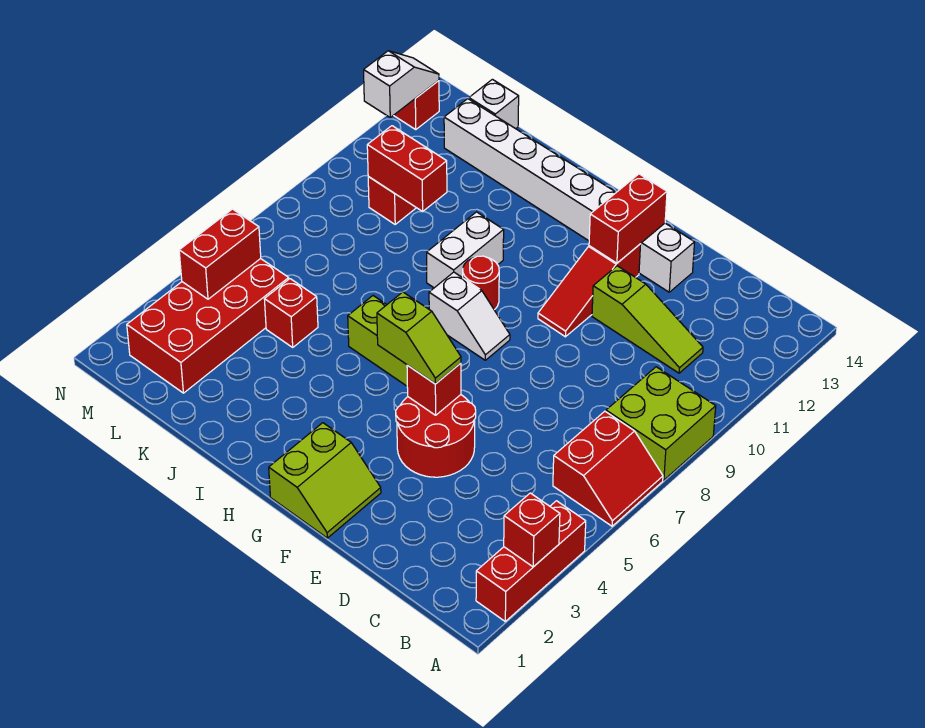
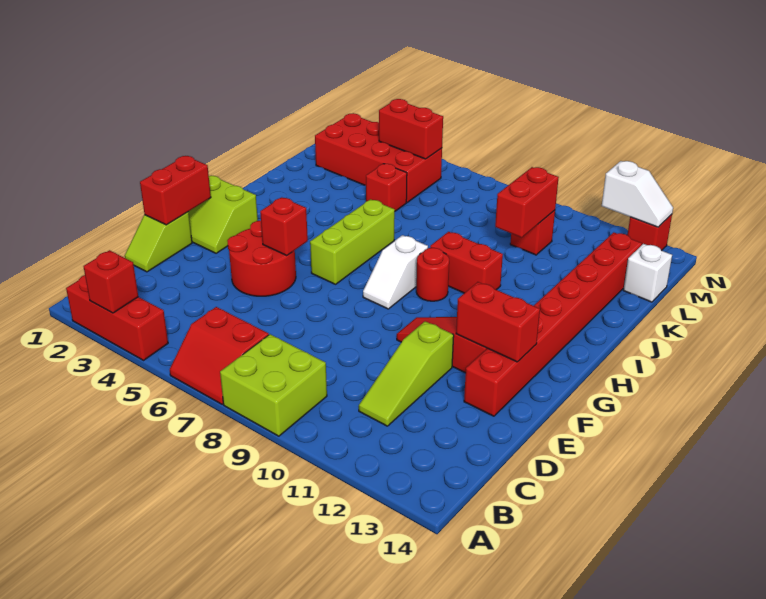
none -> red brick E1:F1 level 2
white brick E13:L13 level 1 -> red brick E13:L13 level 1
lime slope F5:G5 level 3 top G -> lime slope D1:E1 level 1 top E
white brick I9:I10 level 1 -> red brick I9:I10 level 1

